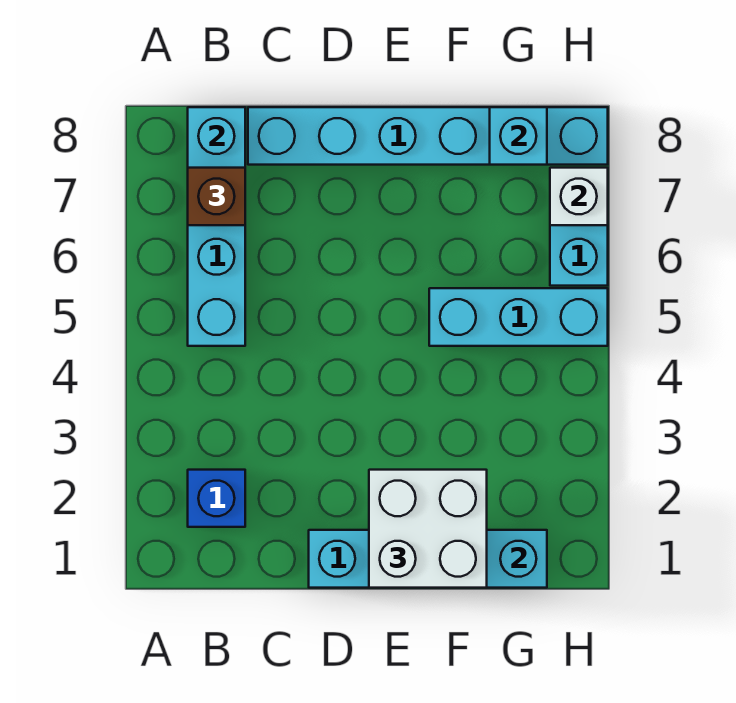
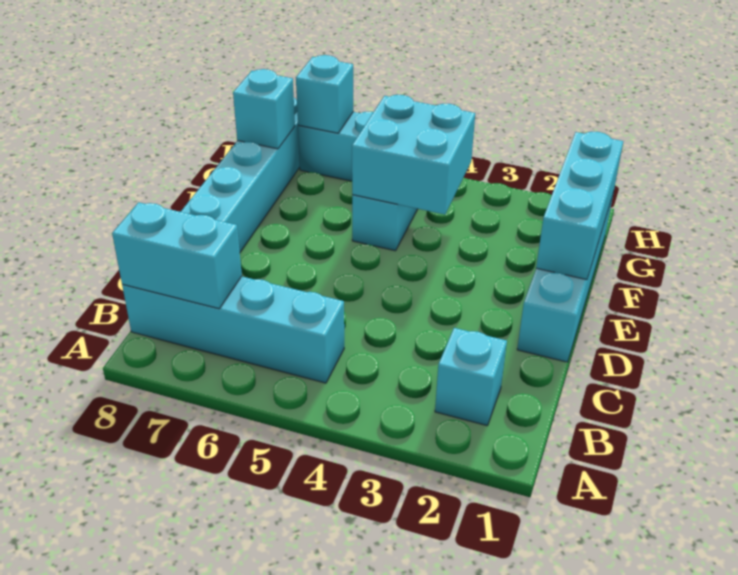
blue brick B2 level 1 -> cyan brick B2 level 1
brown brick B7 level 3 -> none
white brick E1:F2 level 3 -> none
none -> cyan brick F4:G5 level 2
white brick H7 level 2 -> cyan brick H7 level 2

